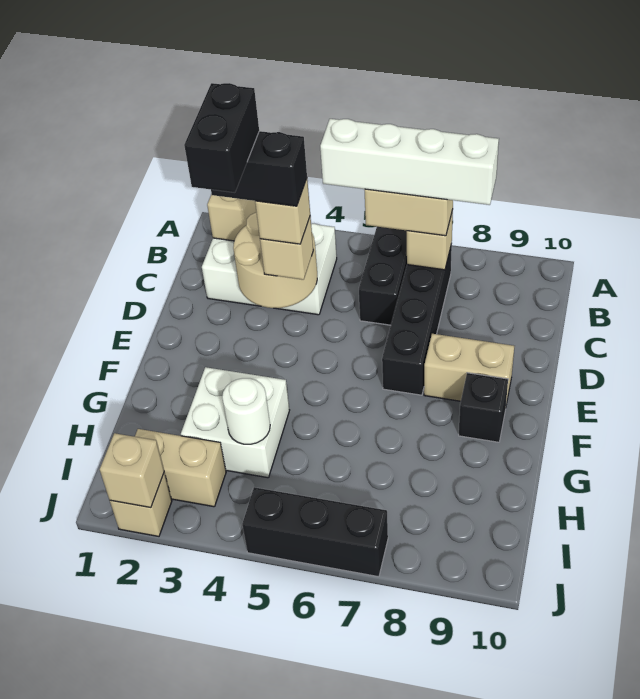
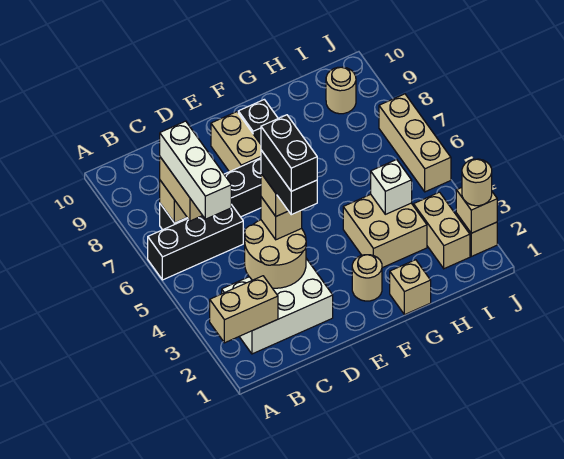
white brick B2:C4 level 1 -> white brick B2:D3 level 1
white brick B5:B8 level 4 -> white brick B5:B7 level 4
black brick D3:E3 level 6 -> black brick D3:D4 level 6
none -> tan round brick F2 level 1
none -> tan brick G1 level 1
white brick G3:H4 level 1 -> tan brick G3:H4 level 1
white round brick H4 level 2 -> white brick H4 level 2
none -> tan round brick I9 level 1
none -> tan round brick J2 level 3
black brick J5:J7 level 1 -> tan brick J5:J7 level 1

